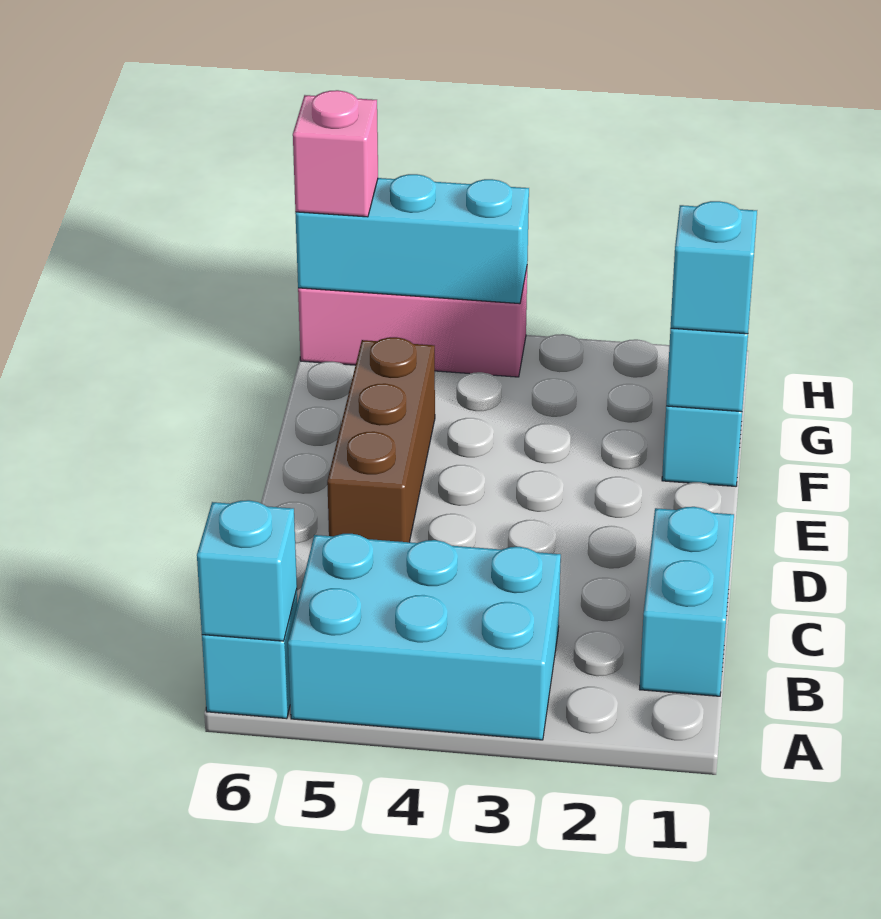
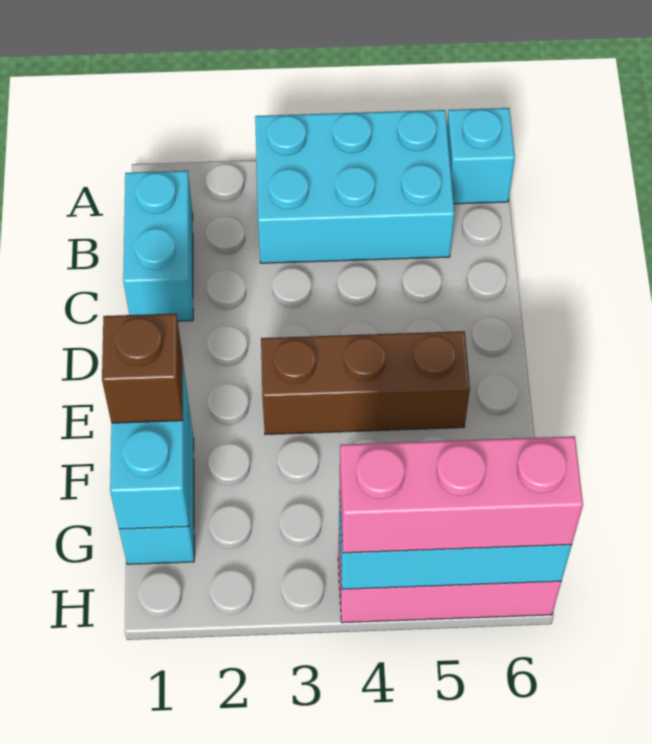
cyan brick A6 level 2 -> none
brown brick D5:F5 level 1 -> brown brick E3:E5 level 1
cyan brick F1 level 3 -> brown brick F1 level 3
pink brick H6 level 3 -> pink brick H4:H6 level 3

